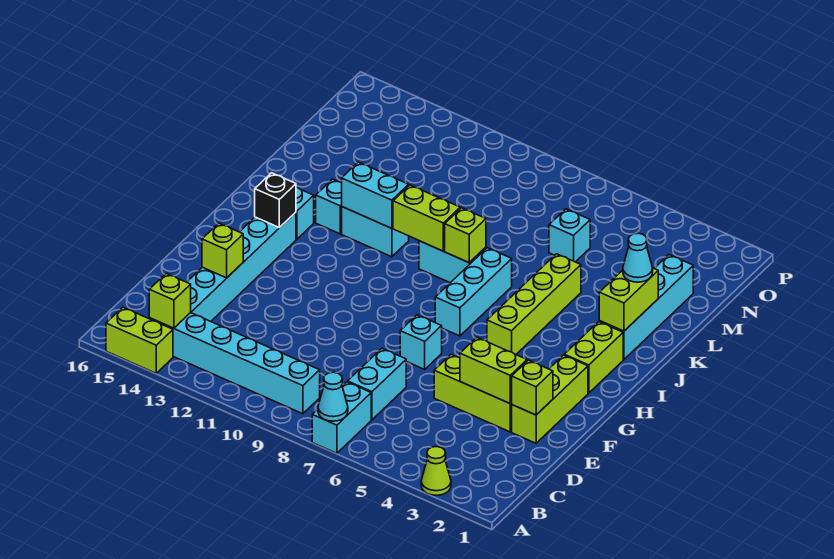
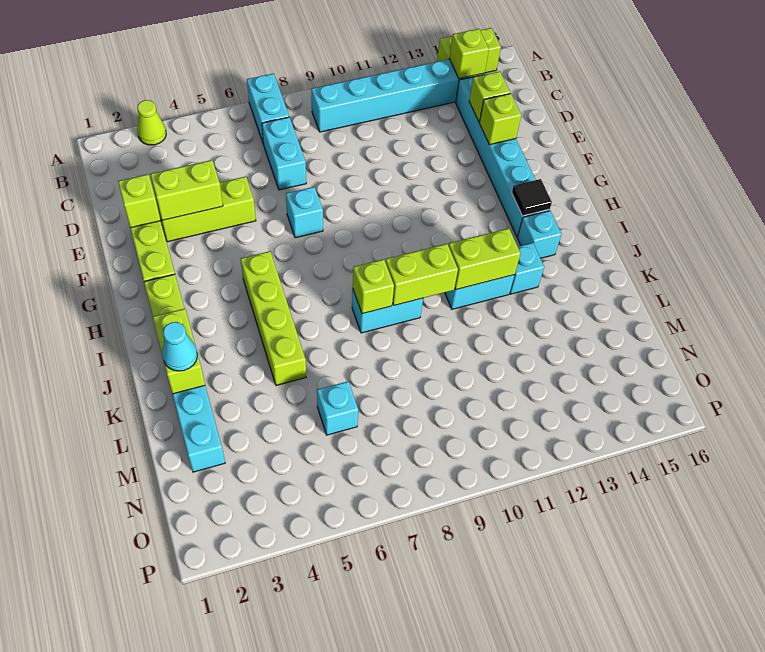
cyan cone A7 level 2 -> none
none -> lime brick D14 level 2
cyan brick H7:J7 level 1 -> none
black brick H14 level 2 -> black tile H14 level 2
cyan brick J11:J12 level 2 -> lime brick J11:J12 level 2

